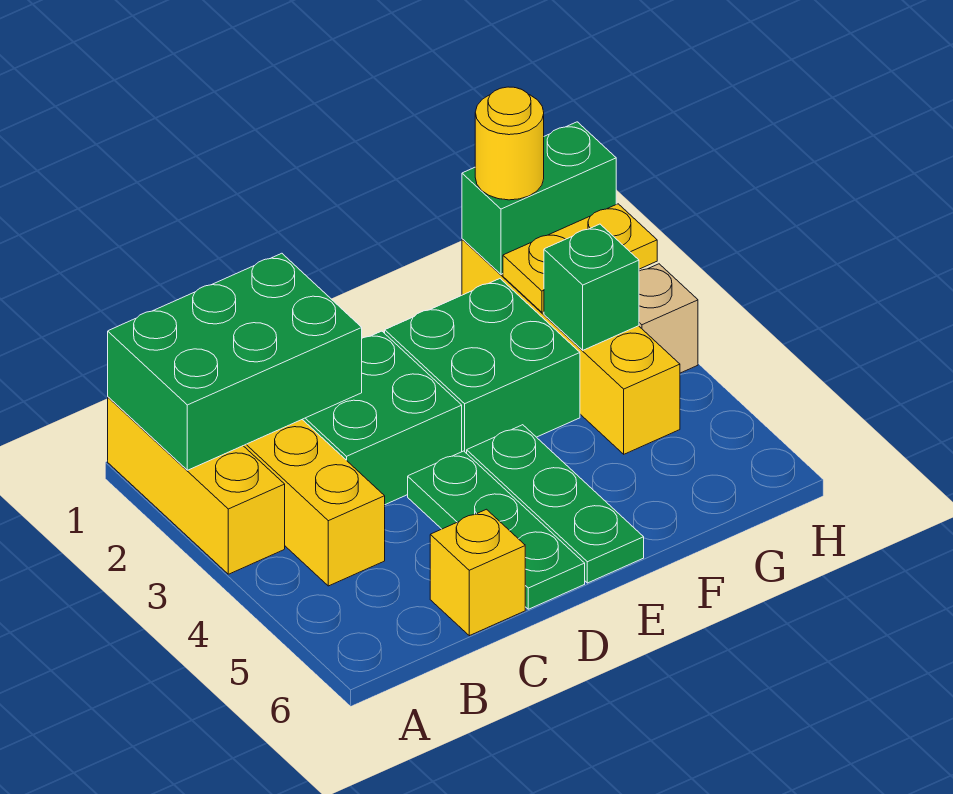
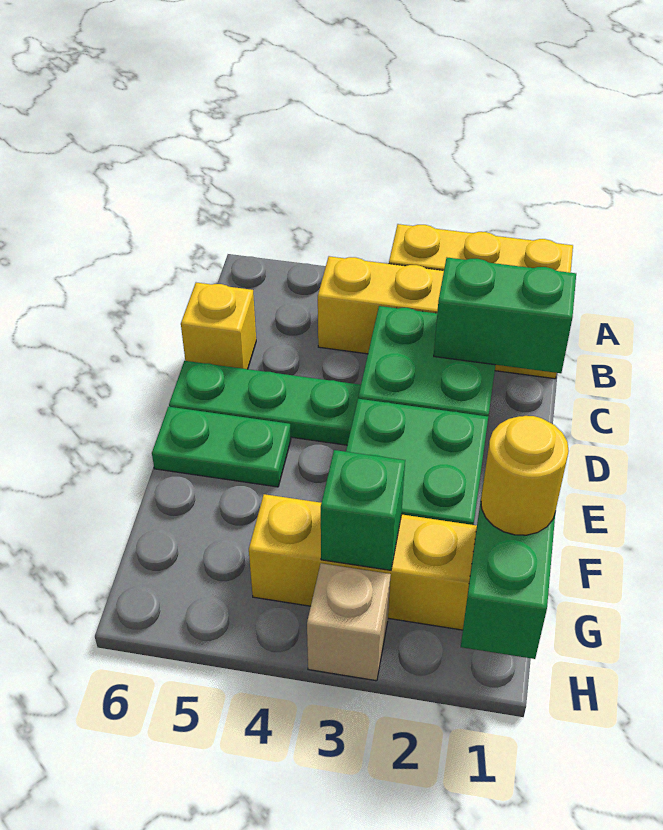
green brick A1:C2 level 2 -> green brick C1:C2 level 2
green plate E4:E6 level 1 -> green plate E5:E6 level 1
yellow plate G2:H2 level 2 -> none

